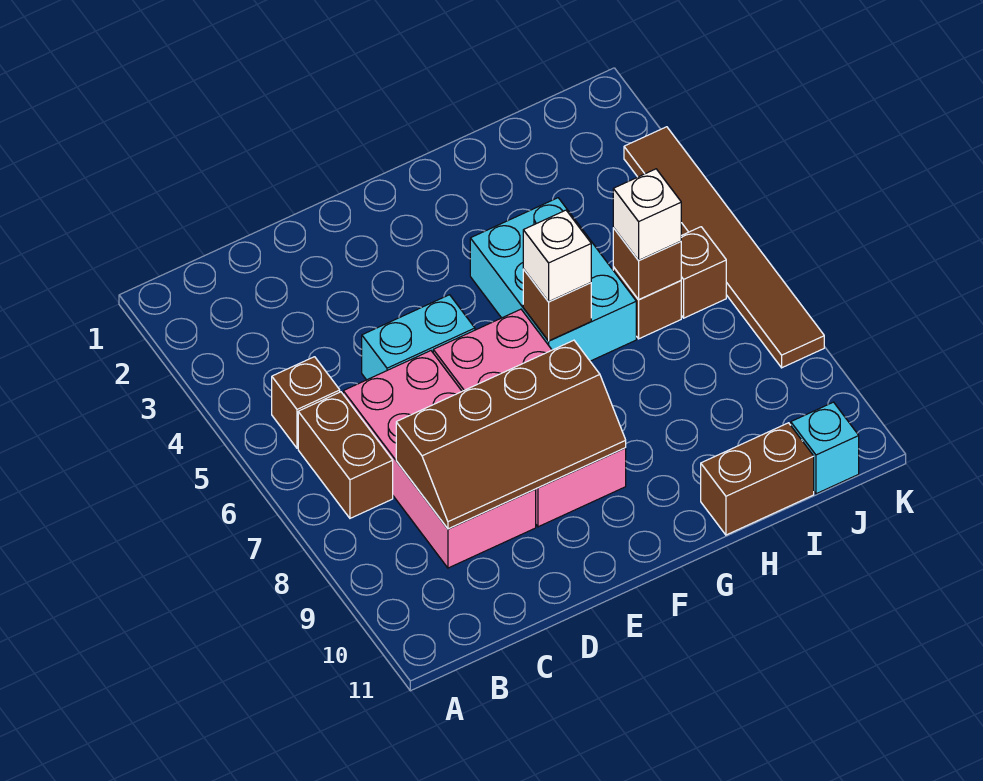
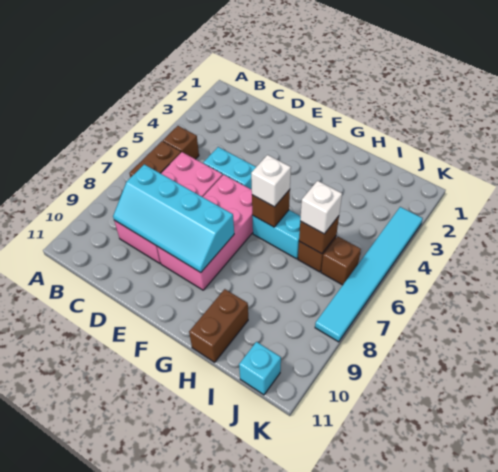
brown slope C8:F9 level 2 top 8 -> cyan slope C8:F9 level 2 top 8
cyan brick G4:H6 level 1 -> cyan brick G6:H6 level 1
brown brick H11:I11 level 1 -> brown brick H10:H11 level 1
brown tile K3:K8 level 1 -> cyan tile K3:K8 level 1

